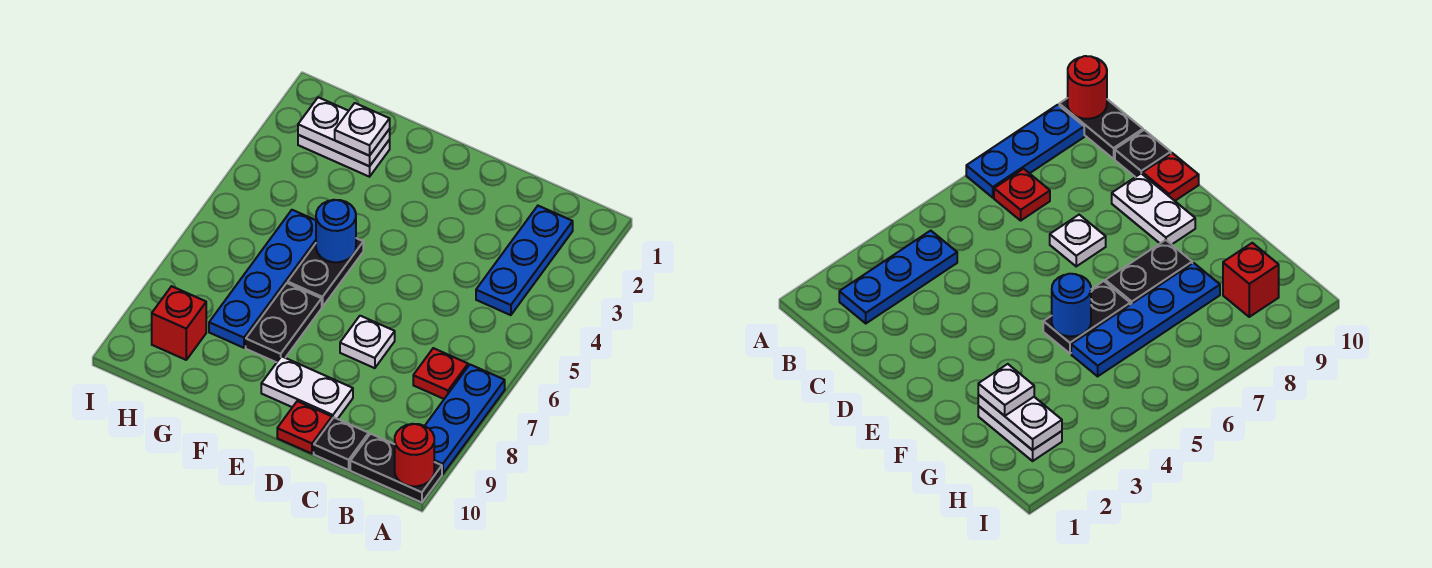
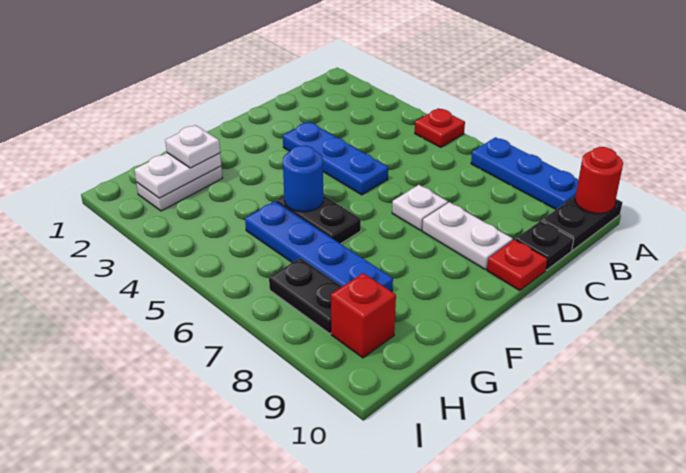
blue plate B2:B4 level 1 -> blue plate D3:D5 level 1
red plate B7 level 1 -> red plate A5 level 1
white plate D9:E9 level 1 -> white plate D8:D9 level 1
black plate F7:F8 level 1 -> black plate H7:H8 level 1

